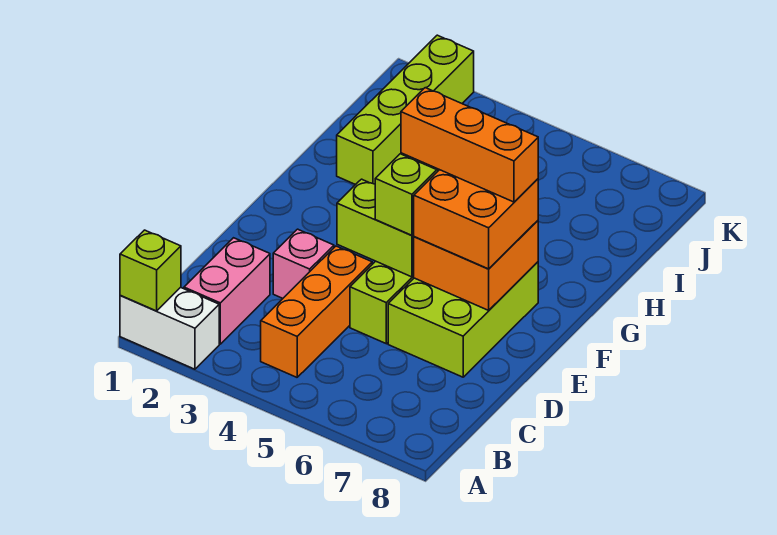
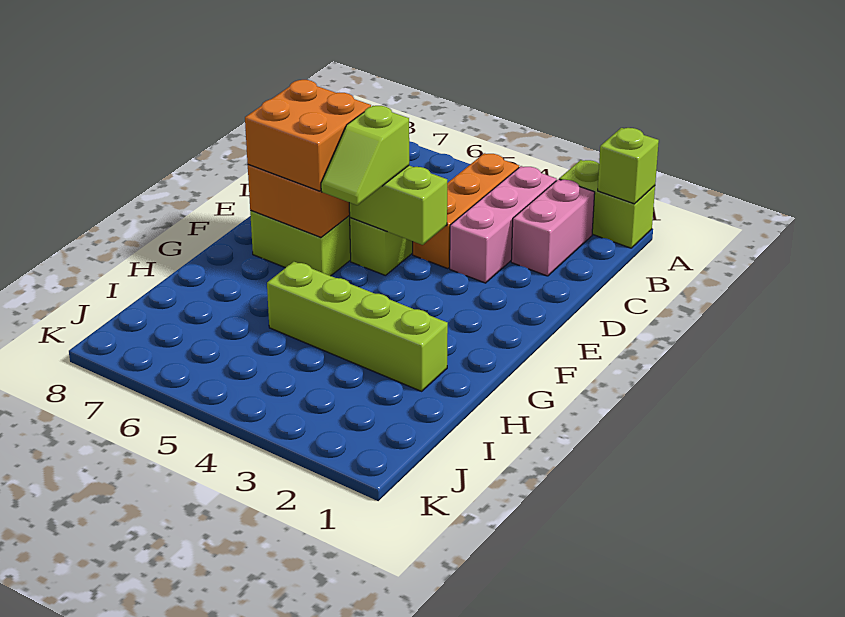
white brick A1:A2 level 1 -> lime brick A1:A2 level 1
pink brick D3 level 1 -> pink brick B3:D3 level 1
orange brick F5:F7 level 4 -> none
lime brick H2:K2 level 1 -> lime brick H2:H5 level 1

